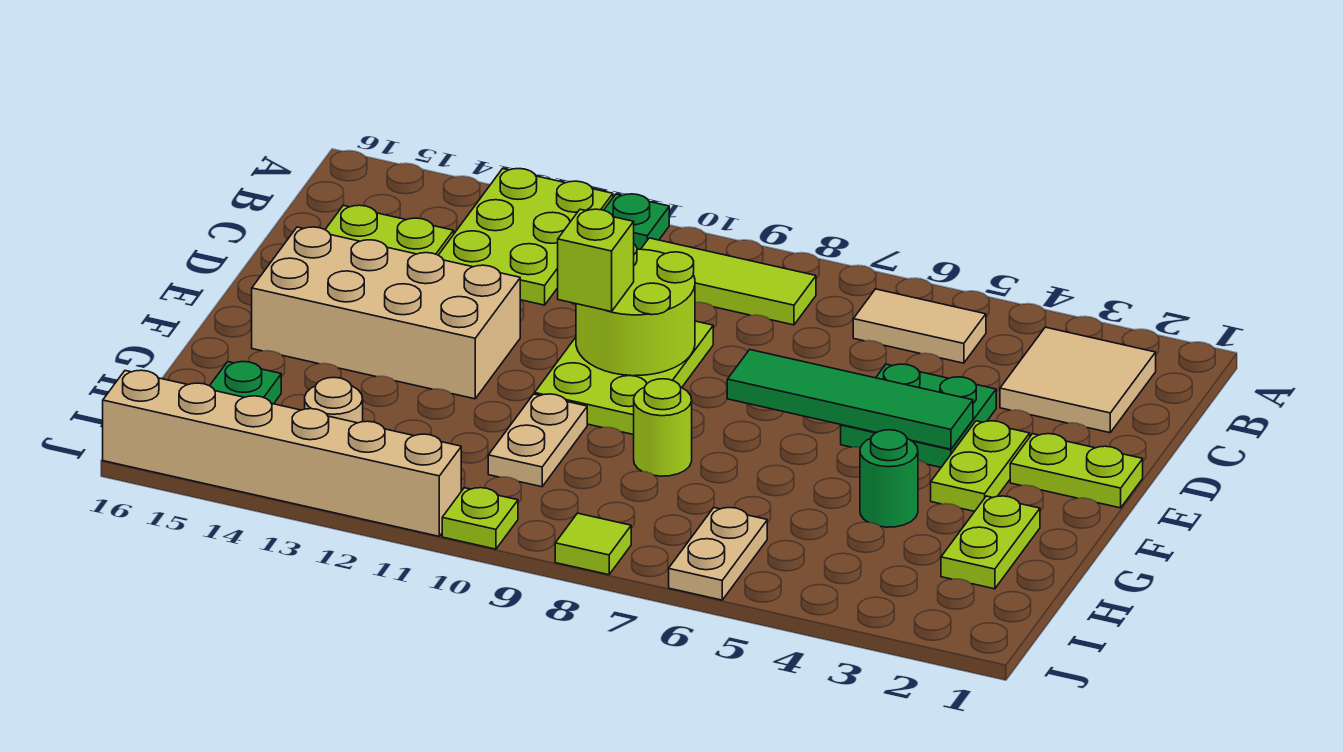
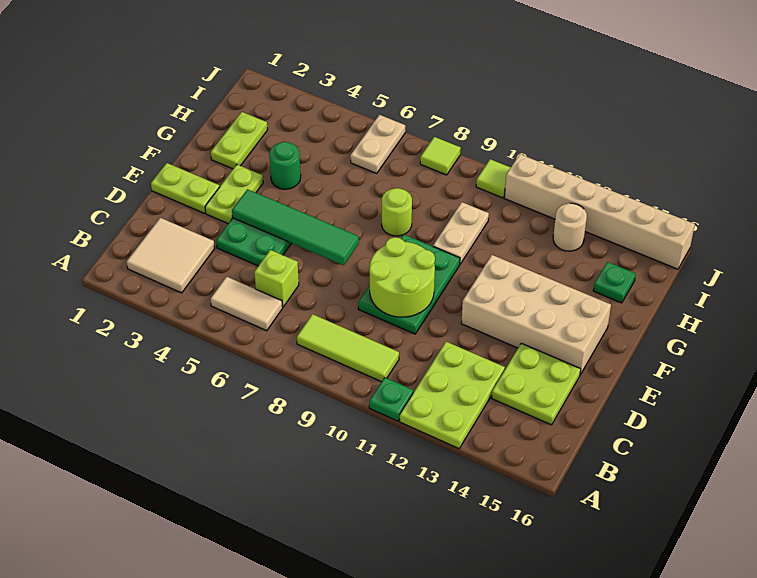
lime plate D9:F10 level 1 -> green plate D9:F10 level 1
lime brick E10 level 3 -> lime brick C6 level 1
lime plate J10 level 1 -> lime tile J10 level 1

